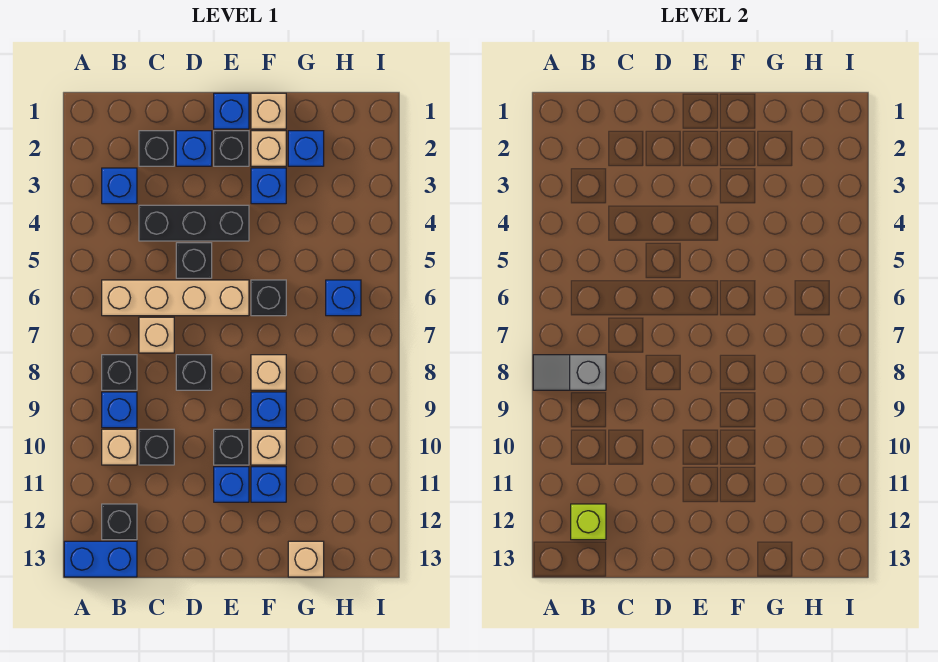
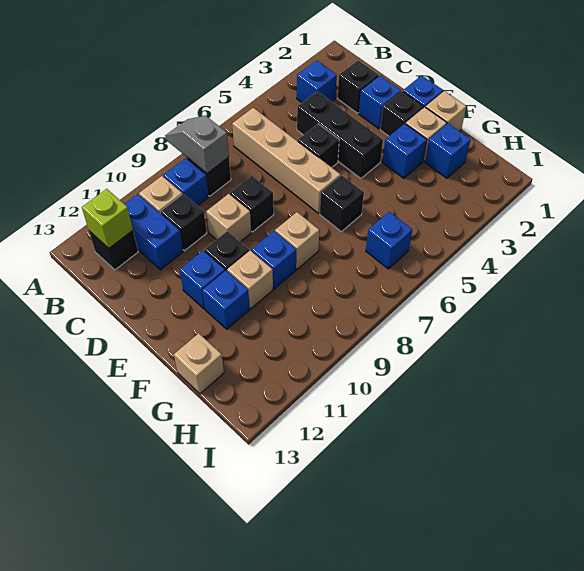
blue brick A13:B13 level 1 -> blue brick B11:C11 level 1
tan brick C7 level 1 -> tan brick D9 level 1

